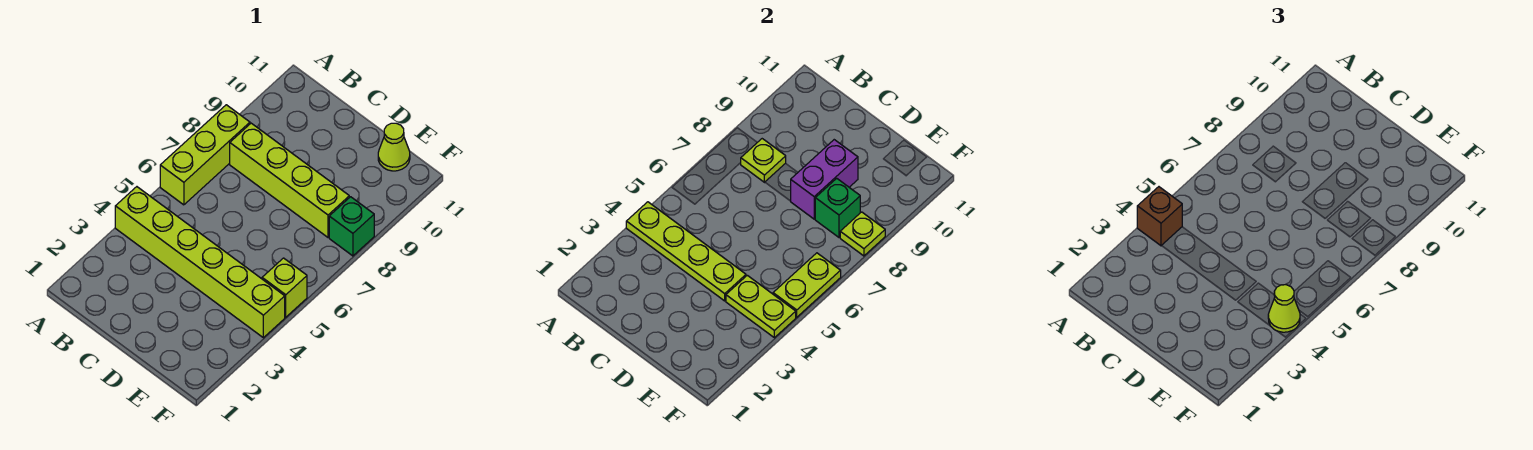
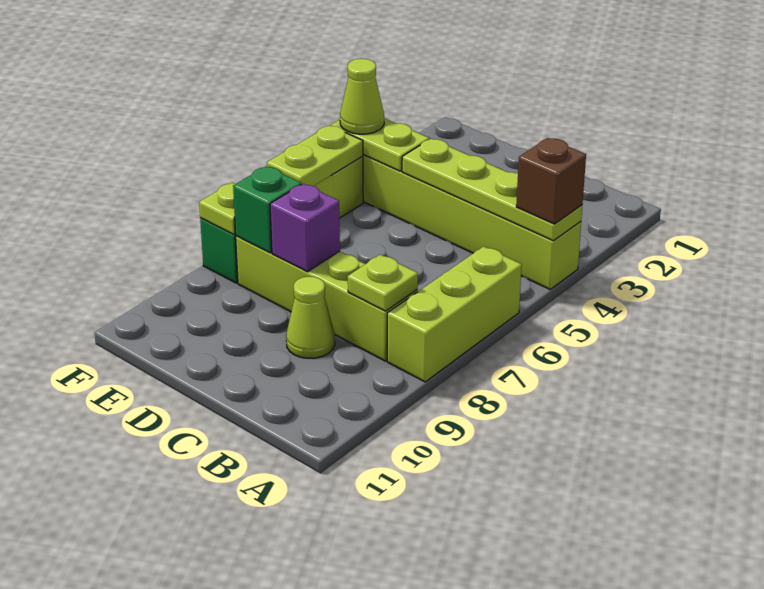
purple brick D8:D9 level 2 -> purple brick D8 level 2
lime cone E11 level 1 -> lime cone C9 level 1

